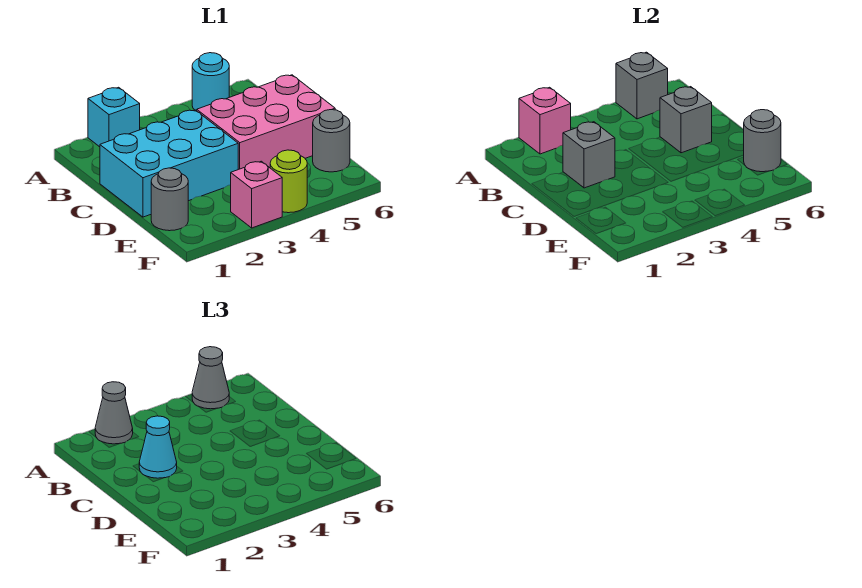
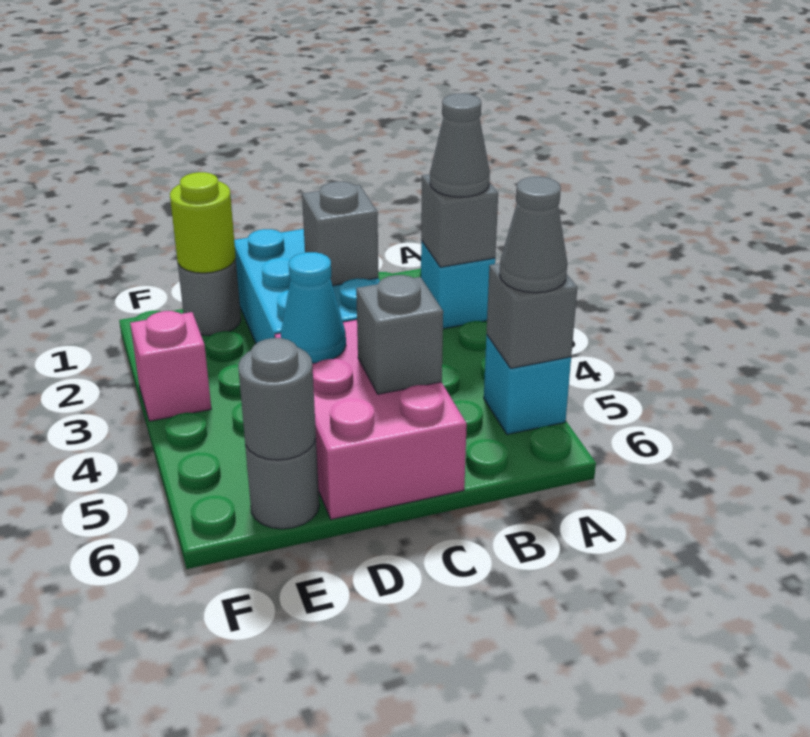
pink brick A2 level 2 -> grey brick A2 level 2
cyan round brick A5 level 1 -> cyan brick A5 level 1
cyan cone C2 level 3 -> cyan cone D4 level 2
lime round brick F4 level 1 -> lime round brick E1 level 2

